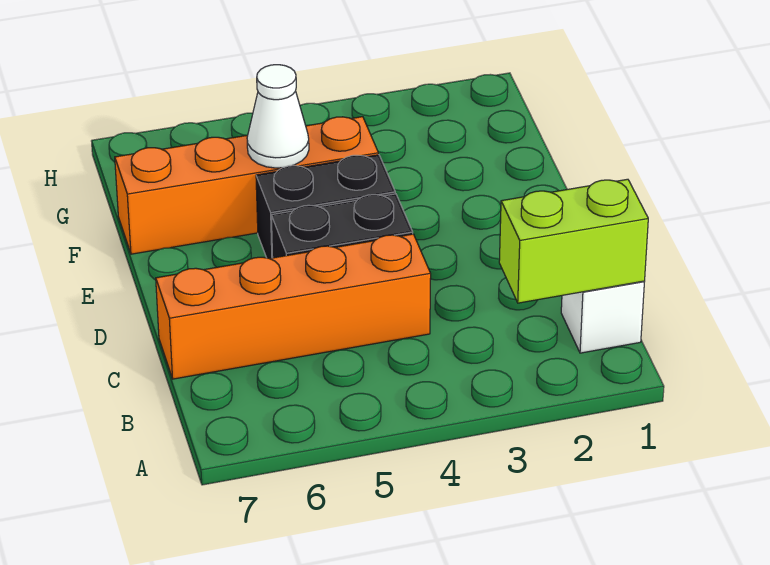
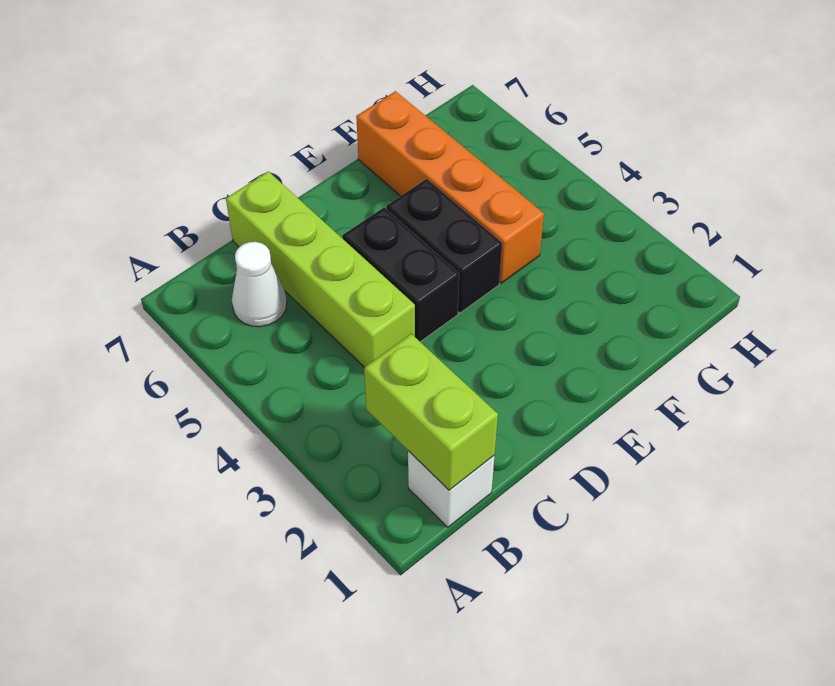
orange brick C4:C7 level 1 -> lime brick C4:C7 level 1
white cone F5 level 2 -> white cone B6 level 1

